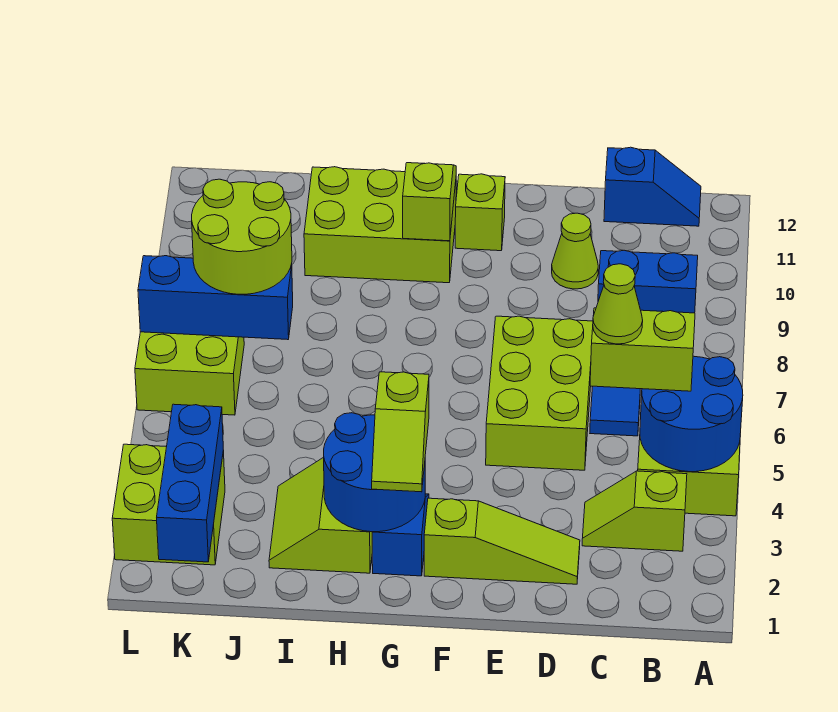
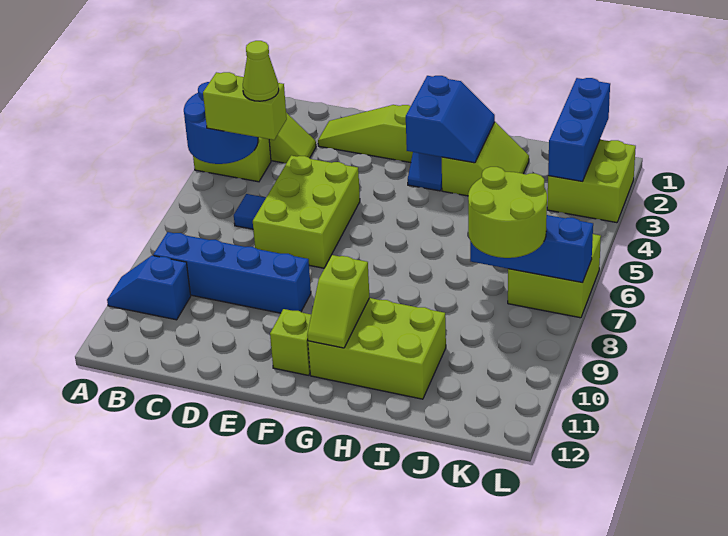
blue brick B9:C9 level 1 -> blue brick B9:E9 level 1
blue slope B12:C12 level 1 top C -> blue slope A10:B10 level 1 top B
lime cone D10 level 1 -> none
blue round brick G2:H3 level 2 -> blue slope G2:H3 level 2 top G
lime slope G2:G3 level 3 top 3 -> none

